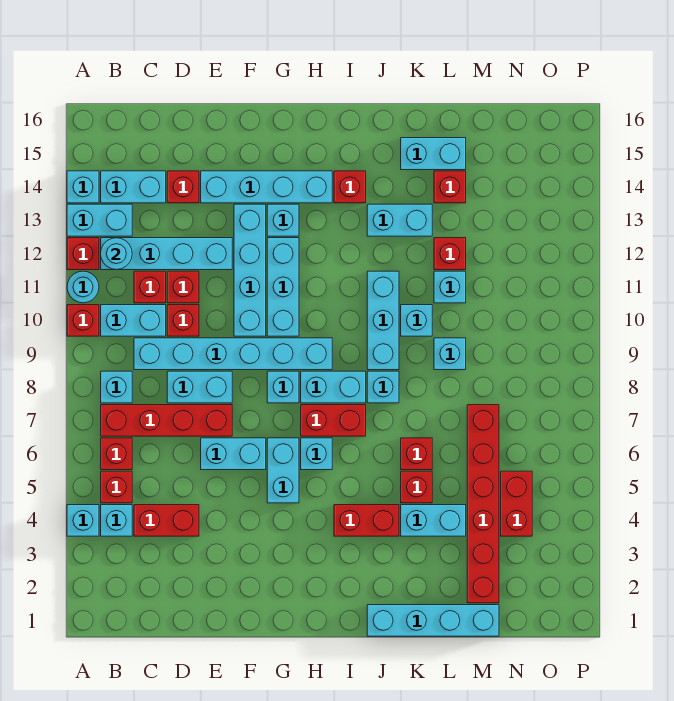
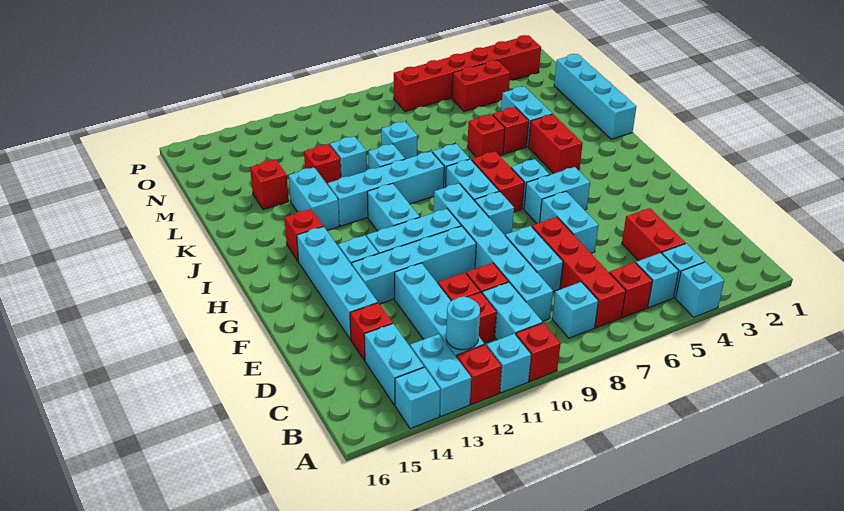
cyan round brick A11 level 1 -> cyan brick A11 level 1
red brick B5 level 1 -> cyan brick B5 level 1
cyan brick J9:J11 level 1 -> cyan brick J9:J12 level 1
cyan brick K15:L15 level 1 -> cyan brick H11:I11 level 1
red brick M2:M7 level 1 -> red brick O2:O7 level 1

